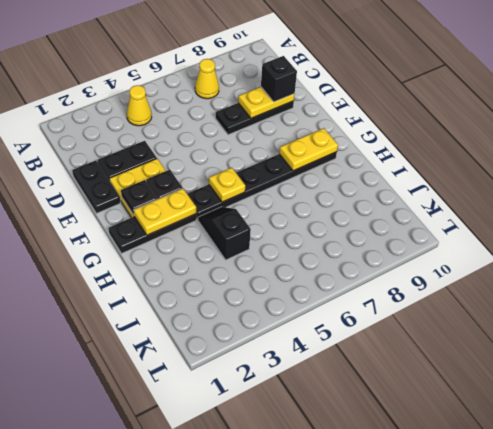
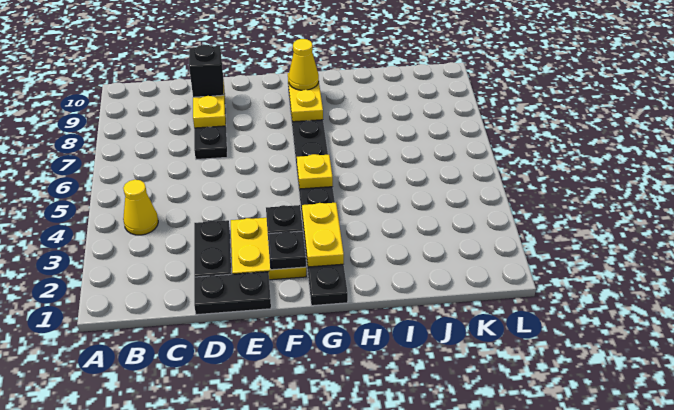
yellow cone B7 level 1 -> yellow cone G9 level 3
black slope H4:I4 level 1 top I -> none

